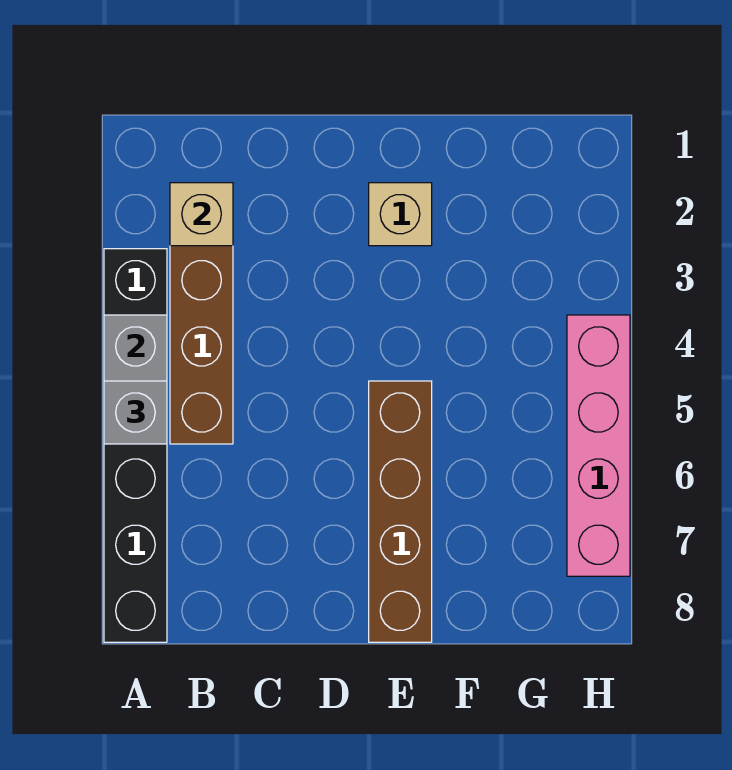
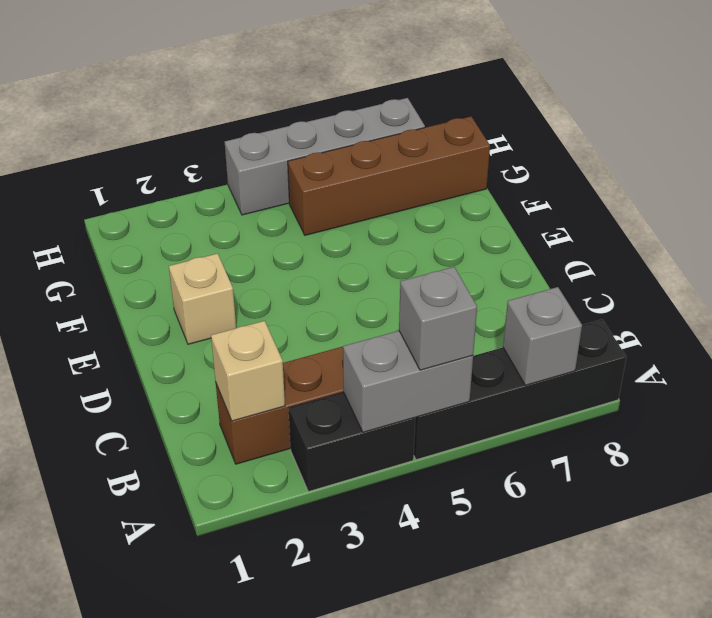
none -> grey brick A7 level 2
brown brick E5:E8 level 1 -> brown brick G5:G8 level 1
pink brick H4:H7 level 1 -> grey brick H4:H7 level 1

